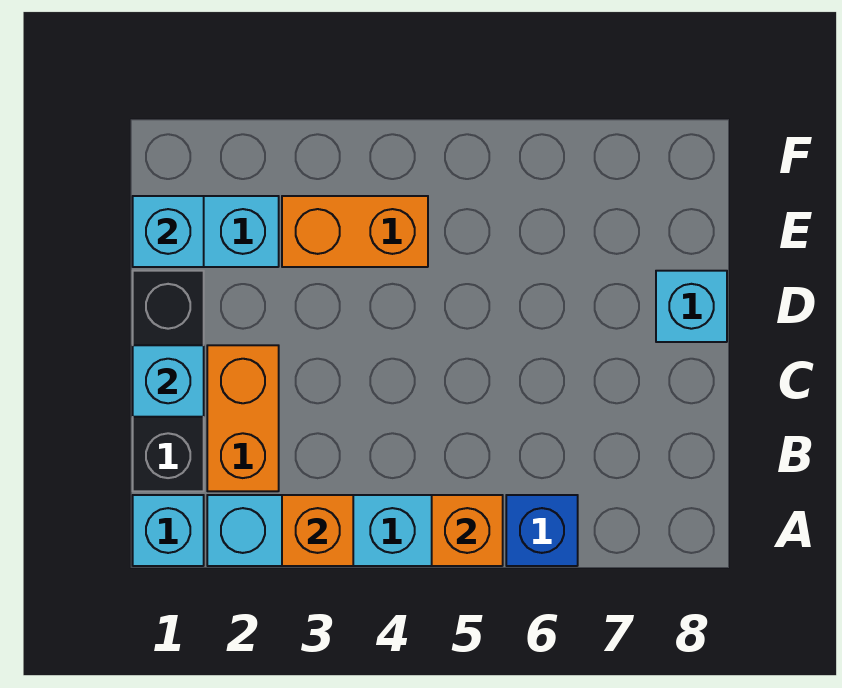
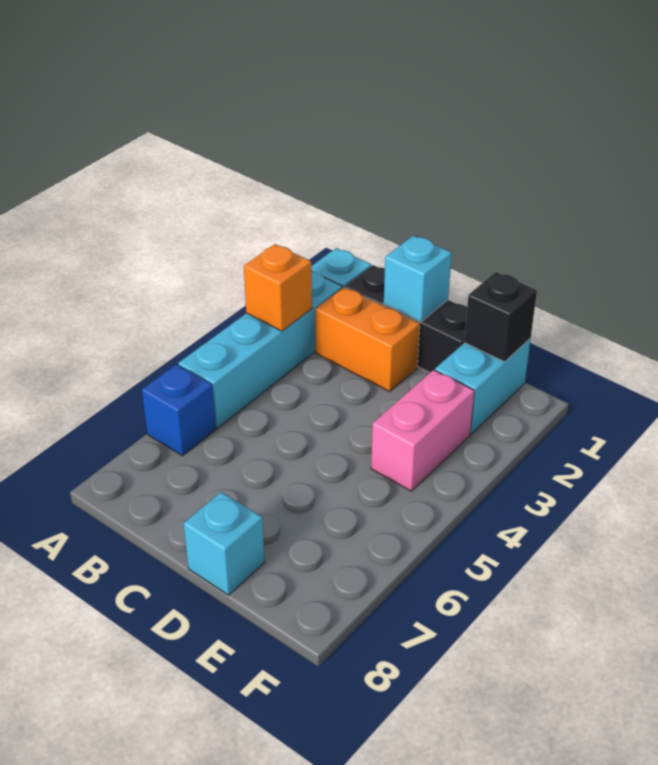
orange brick A5 level 2 -> none
cyan brick E1 level 2 -> black brick E1 level 2
orange brick E3:E4 level 1 -> pink brick E3:E4 level 1

